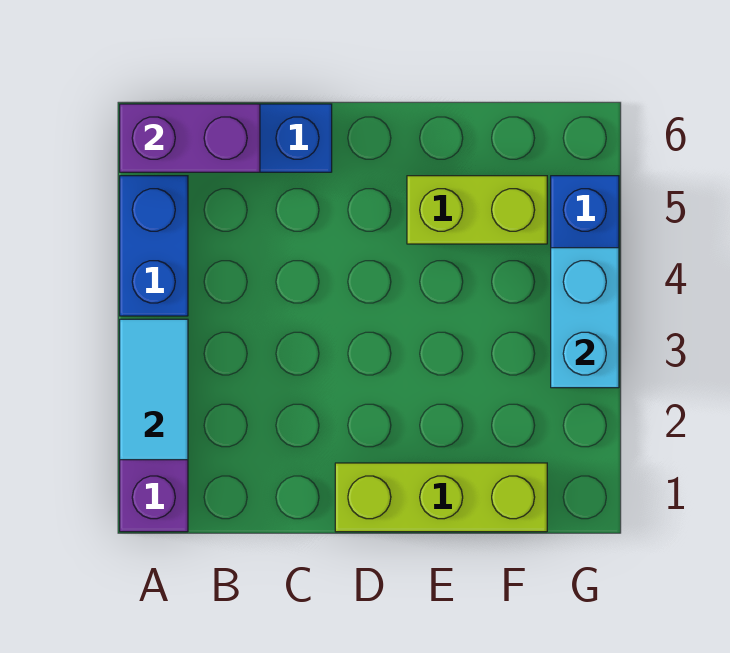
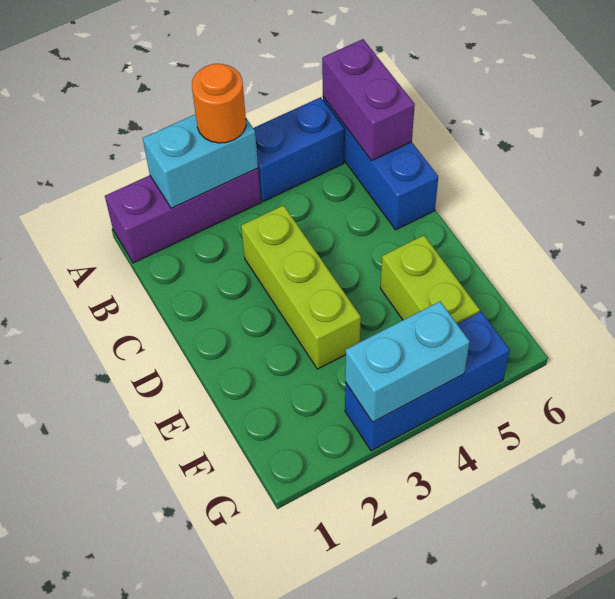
cyan tile A2:A3 level 2 -> cyan brick A2:A3 level 2
none -> orange round brick A3 level 3
lime brick D1:F1 level 1 -> lime brick C3:E3 level 1

